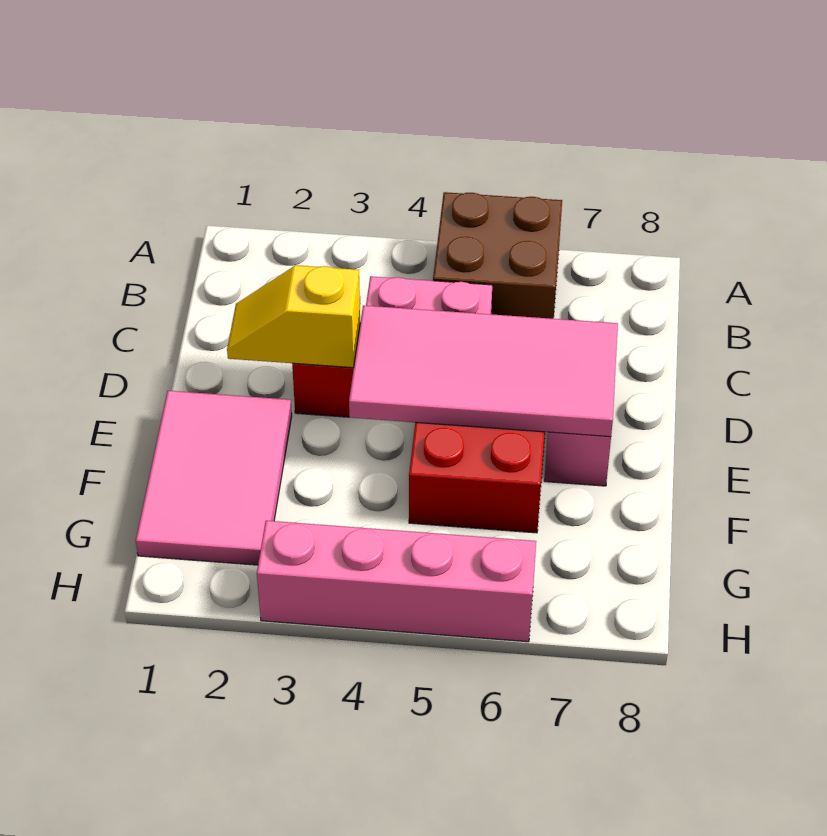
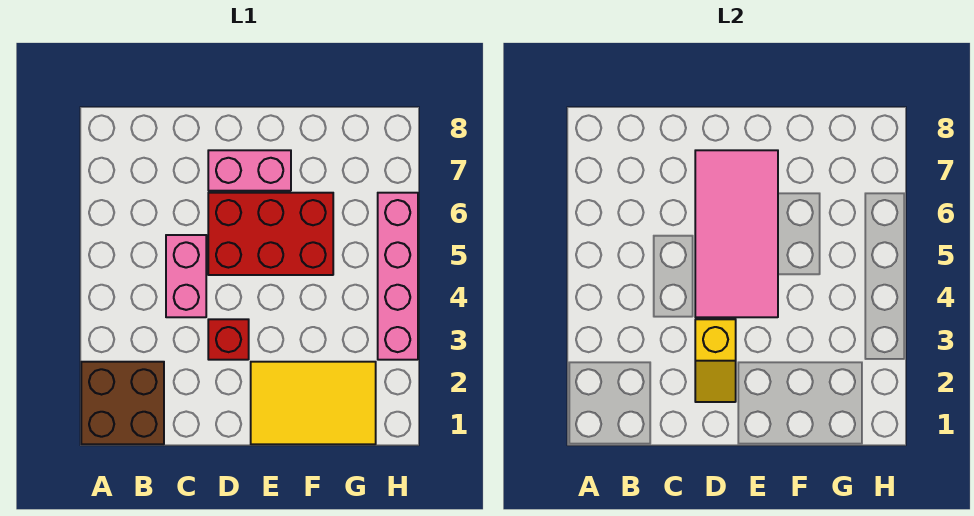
brown brick A5:B6 level 1 -> brown brick A1:B2 level 1
pink tile E1:G2 level 1 -> yellow tile E1:G2 level 1

